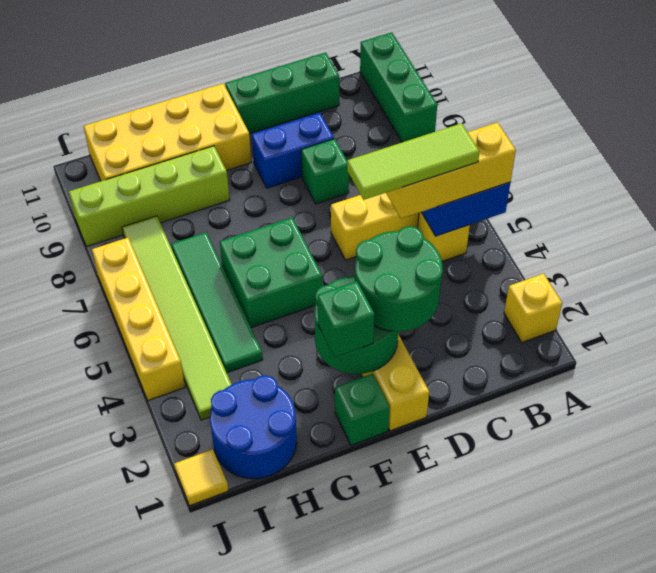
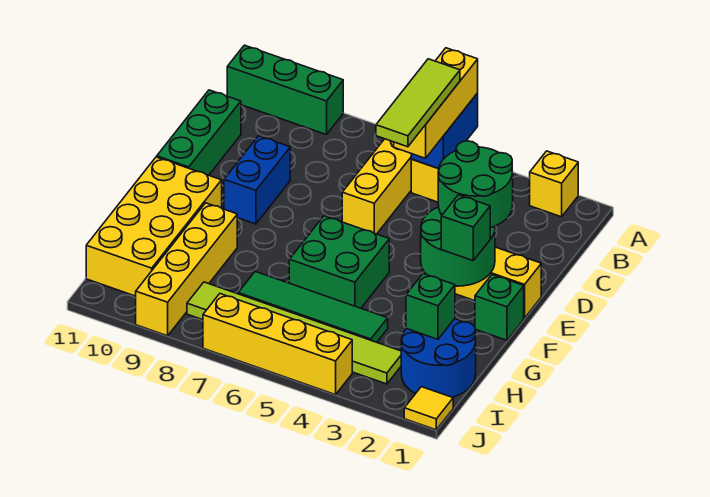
green brick D8 level 1 -> green brick H2 level 2
lime brick G9:J9 level 1 -> yellow brick G9:J9 level 1

